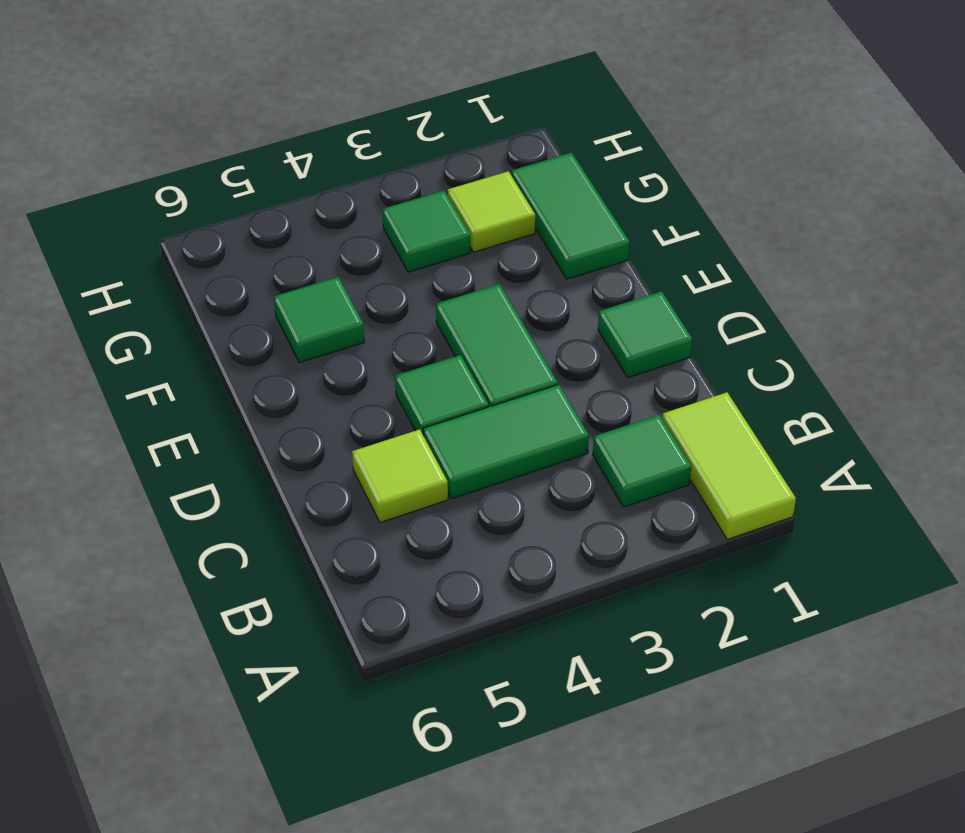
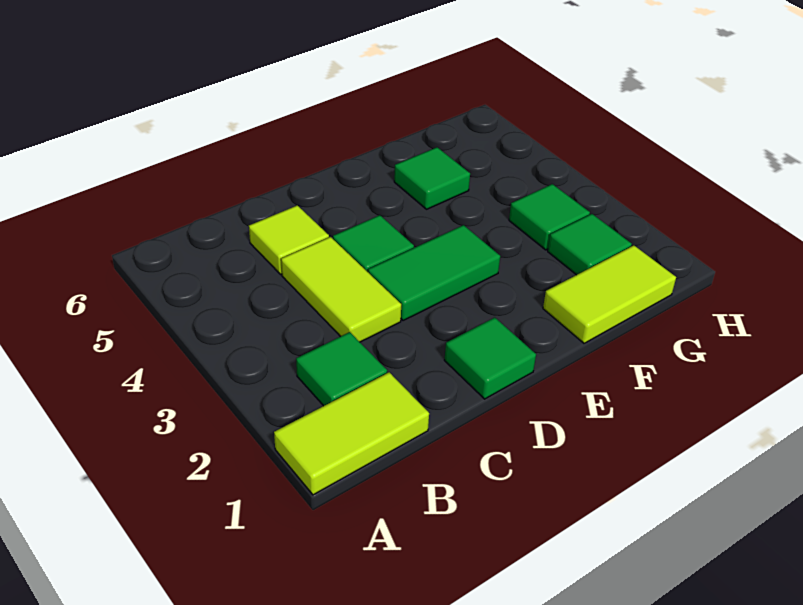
green tile C3:C4 level 1 -> lime tile C3:C4 level 1
green tile F1:G1 level 1 -> lime tile F1:G1 level 1
lime tile G2 level 1 -> green tile G2 level 1

